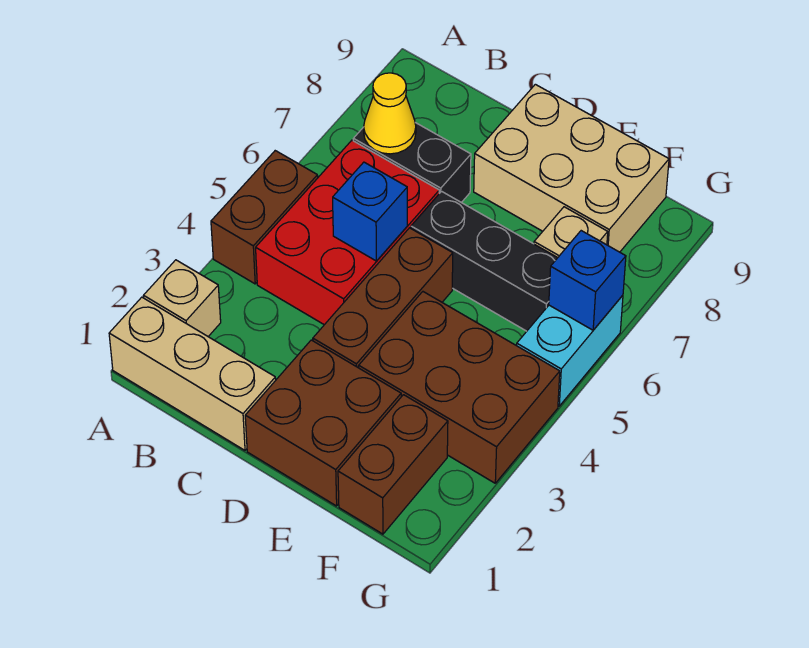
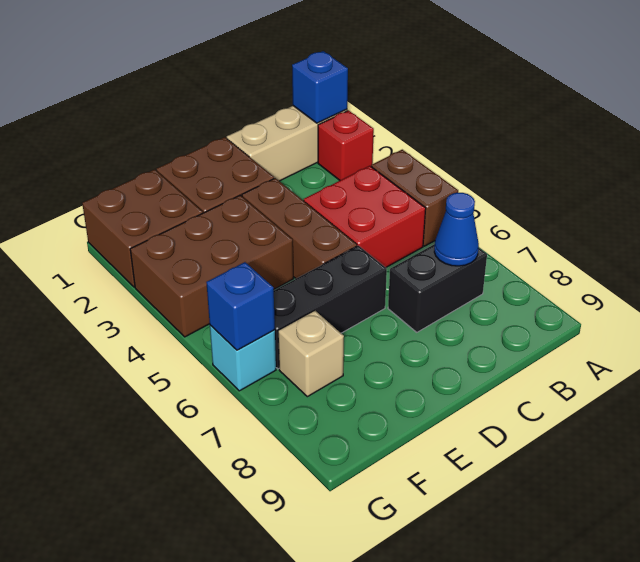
tan brick A2 level 1 -> red brick A2 level 1
red brick B4:C6 level 1 -> red brick B4:C5 level 1
yellow cone B7 level 2 -> blue cone B7 level 2
blue brick C5 level 2 -> blue brick A1 level 2
tan brick D8:F9 level 1 -> none
brown brick F1:F2 level 1 -> brown brick F1:G2 level 1
cyan brick G5:G6 level 1 -> cyan brick G6 level 1

